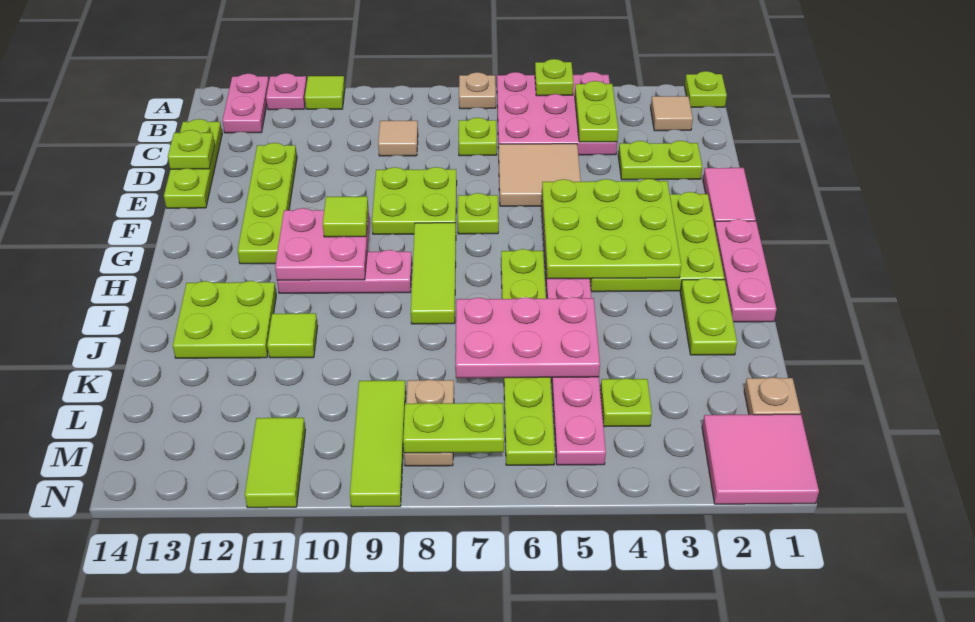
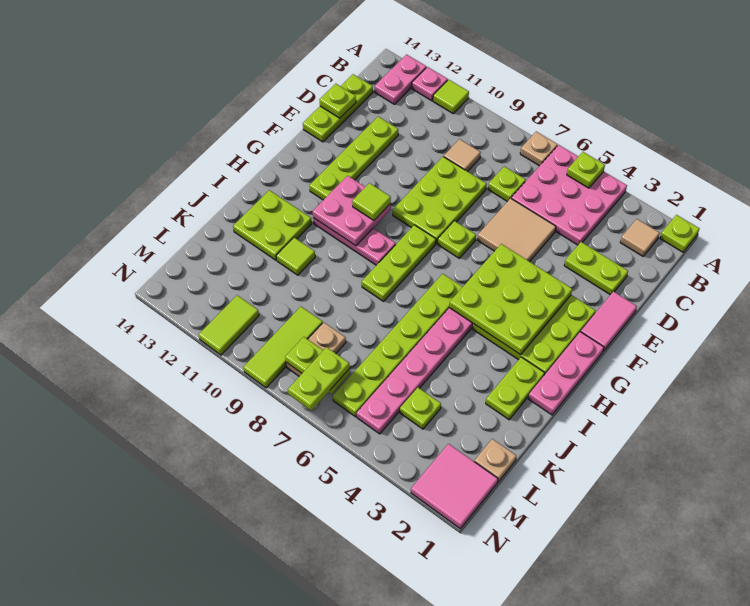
lime plate B4:C4 level 2 -> lime plate M7:N7 level 3
lime plate E8:F9 level 1 -> lime plate D8:F9 level 1
lime tile G8:I8 level 1 -> lime plate G8:I8 level 1
pink plate J5:K7 level 2 -> none

